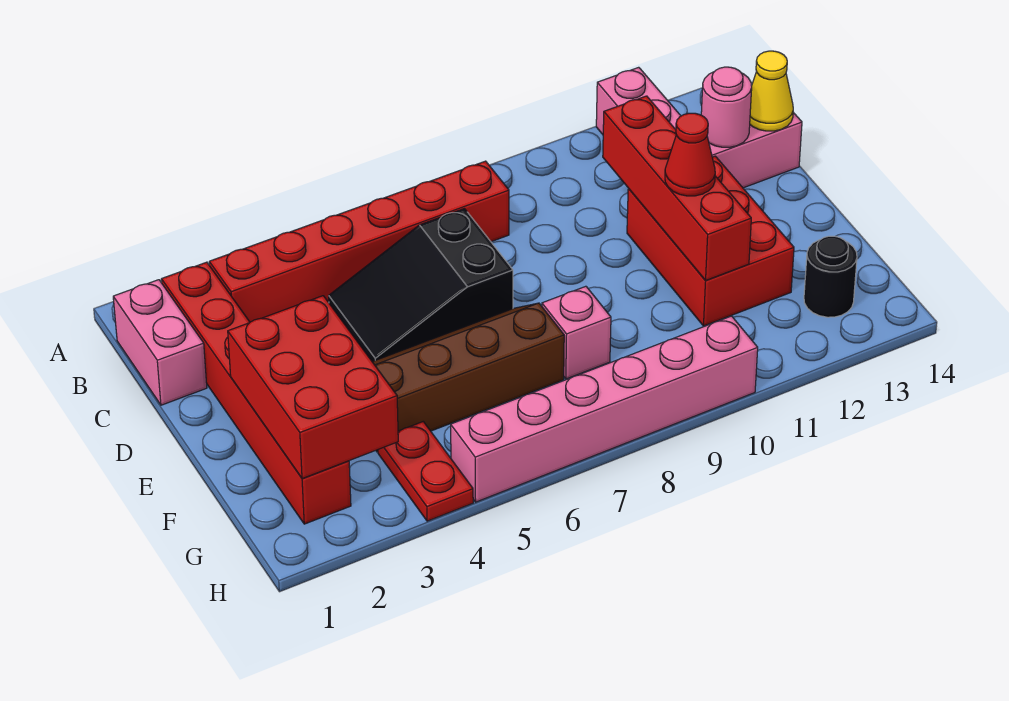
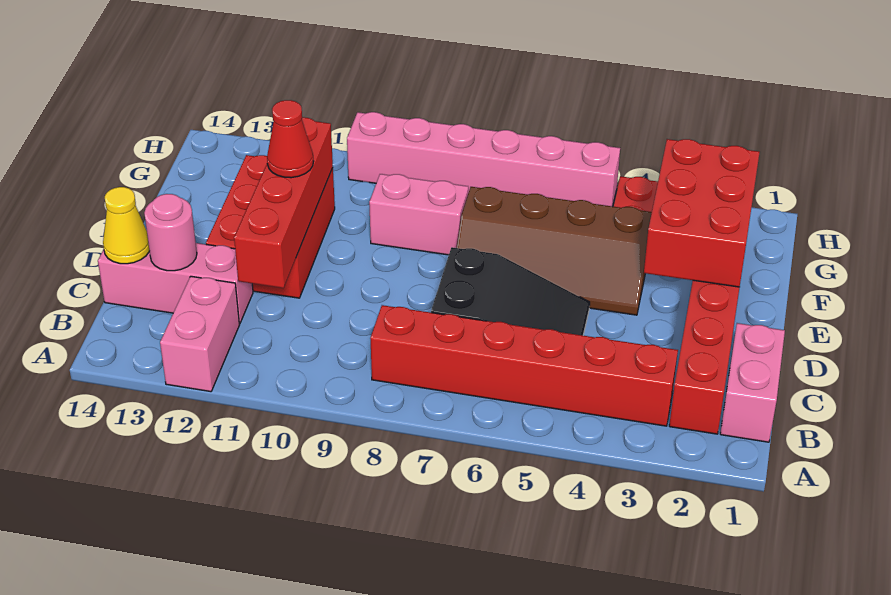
pink brick F8 level 1 -> pink brick F8:F9 level 1
black round brick G13 level 1 -> none

